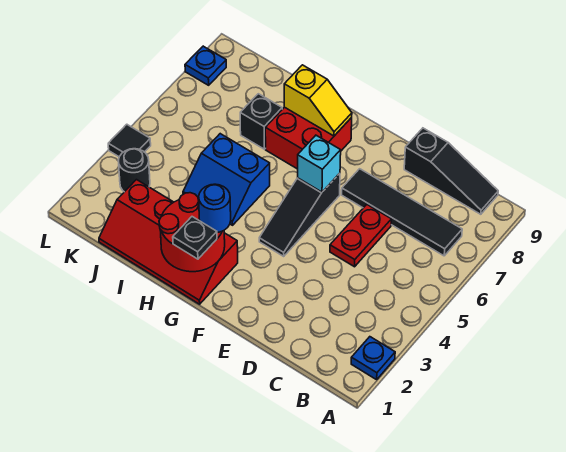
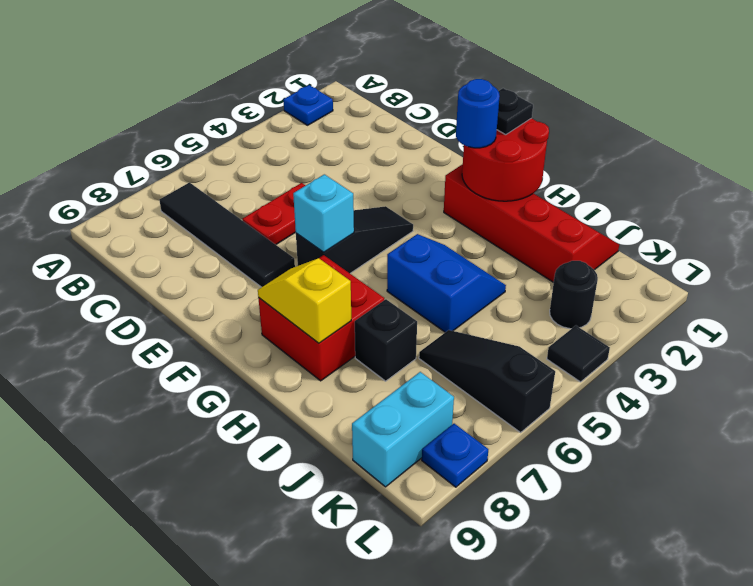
black slope B9:D9 level 1 top D -> black slope J6:L6 level 1 top L
none -> cyan brick K8:K9 level 1

